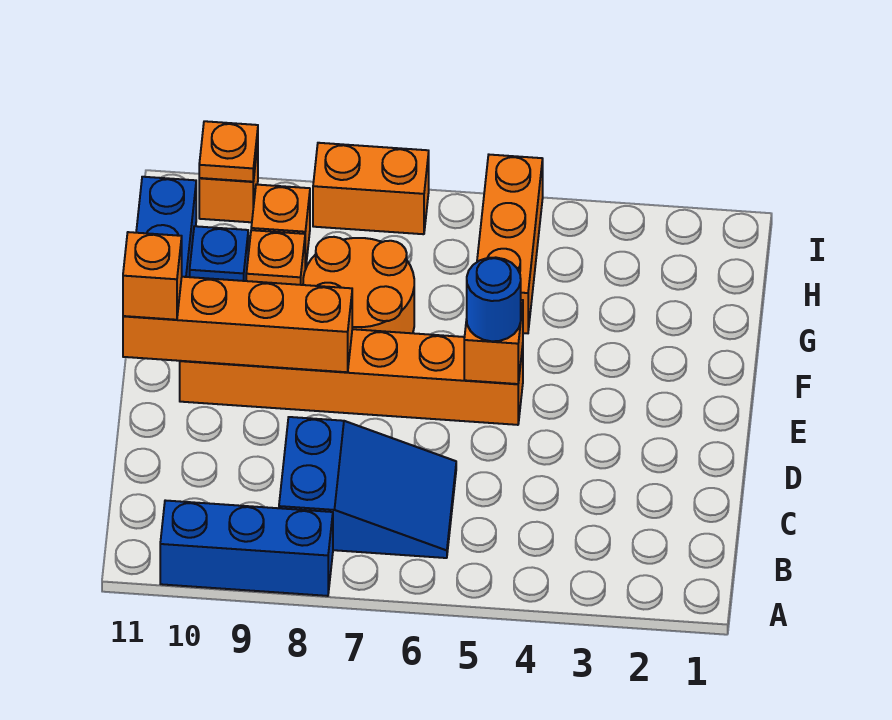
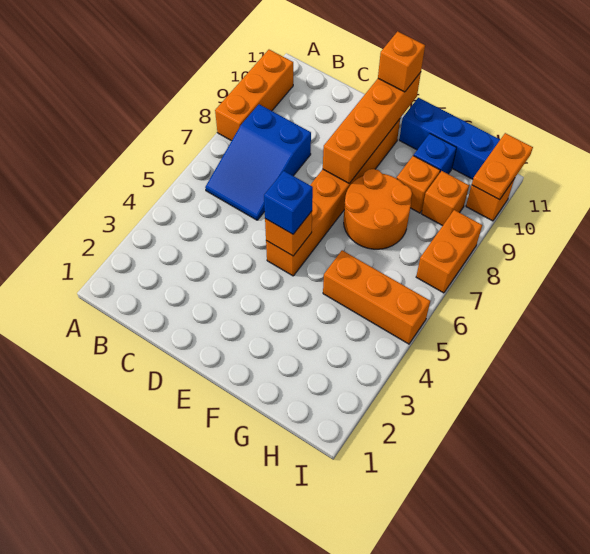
blue brick A8:A10 level 1 -> orange brick A8:A10 level 1
blue round brick E5 level 3 -> blue brick E5 level 3
orange plate I10 level 2 -> orange plate I10:I11 level 2

